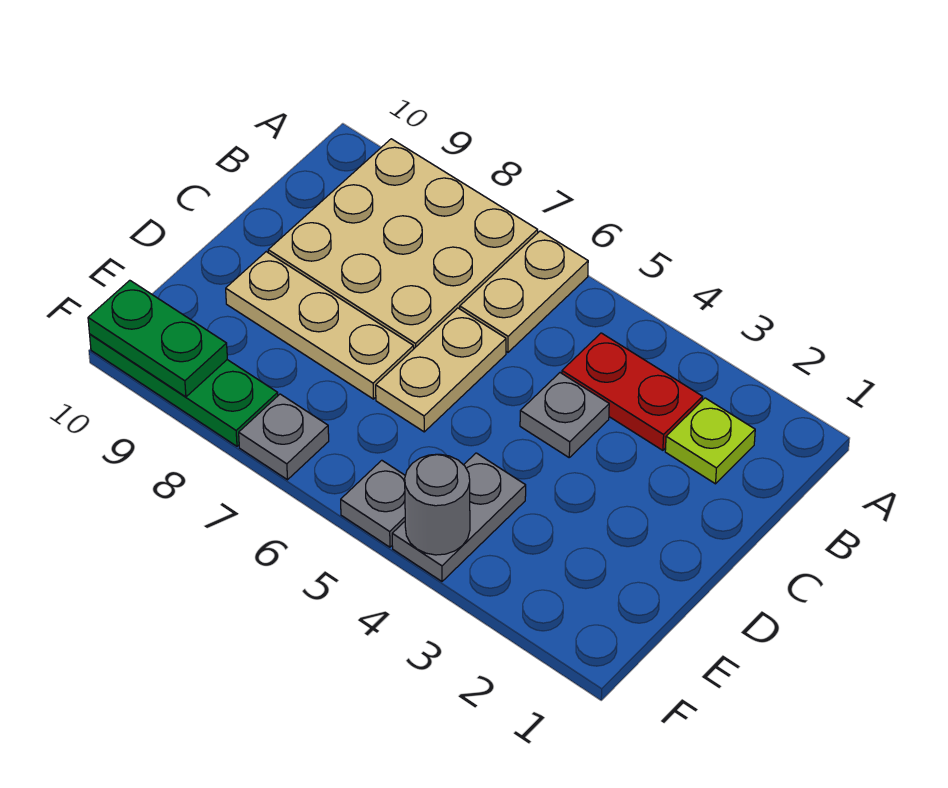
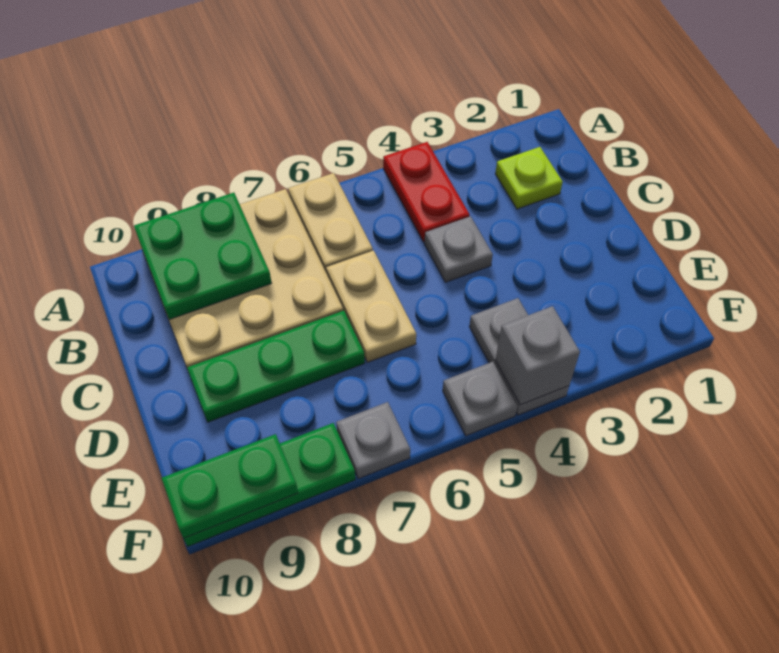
none -> green plate A8:B9 level 2
red plate B3:B4 level 1 -> red plate A4:B4 level 1
tan plate D7:D9 level 1 -> green plate D7:D9 level 1
grey round brick F4 level 2 -> grey brick F4 level 2

